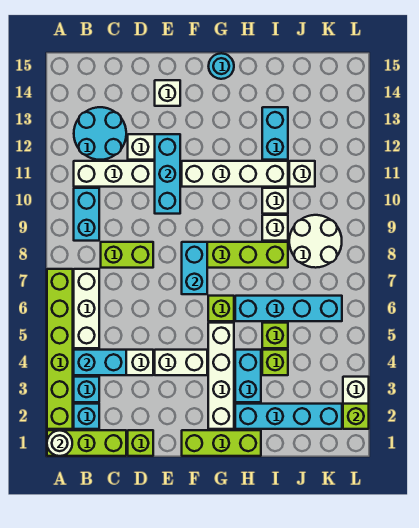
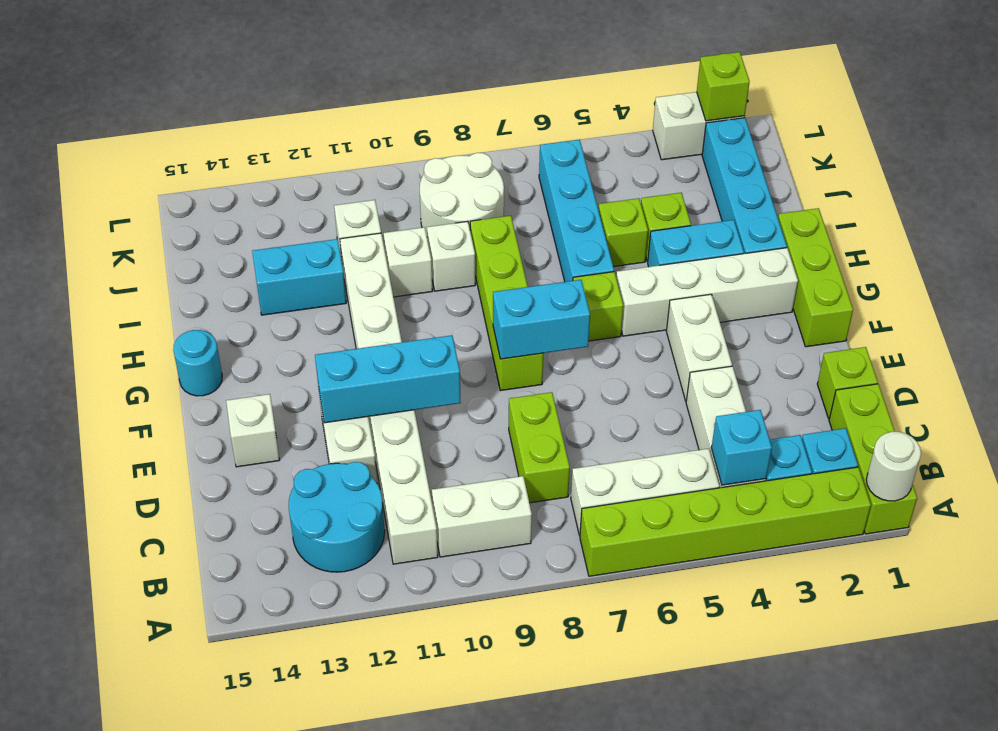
cyan brick B4:C4 level 2 -> cyan brick B4 level 2
cyan brick B9:B10 level 1 -> white brick B9:B10 level 1

